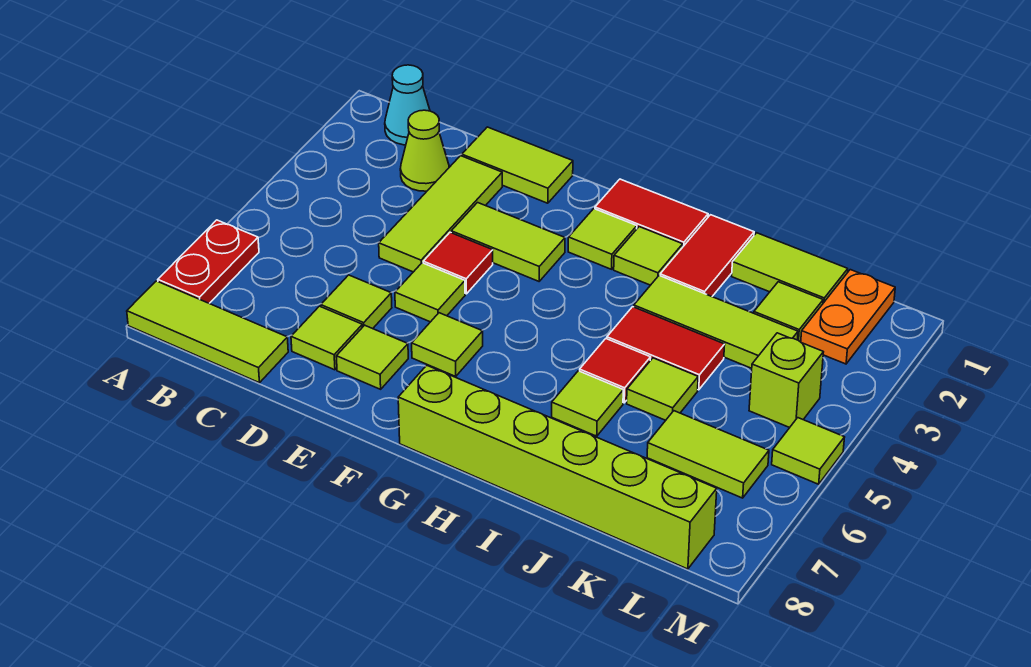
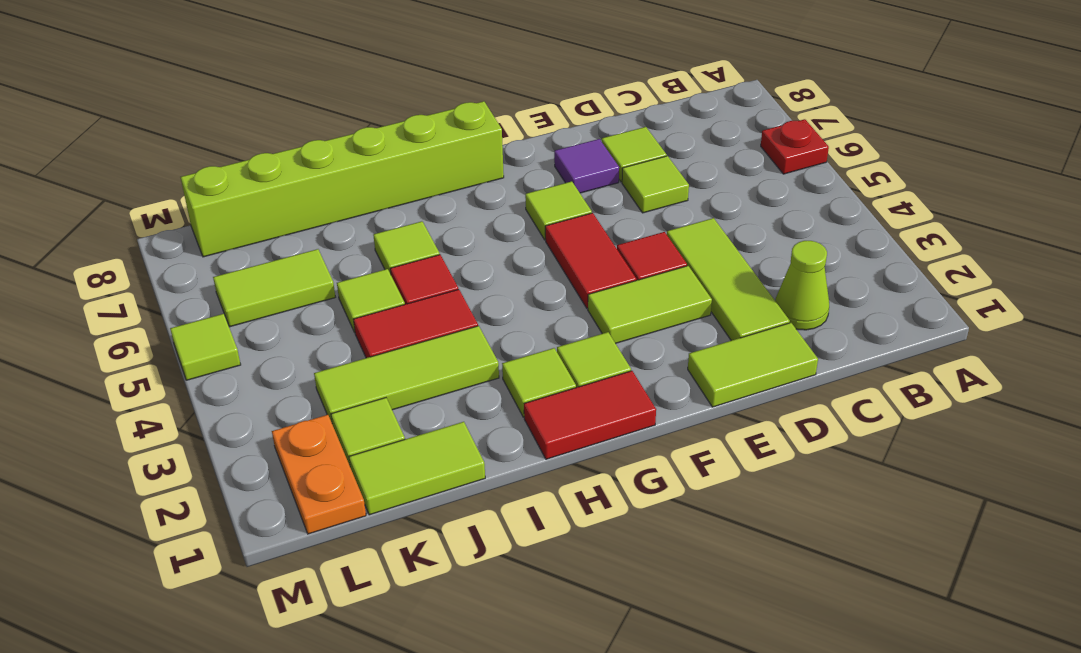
red plate A6:A7 level 1 -> red plate A6 level 1
lime tile A8:C8 level 1 -> none
cyan cone B1 level 1 -> none
lime tile E5 level 1 -> none
lime tile E7 level 1 -> purple tile E7 level 1
red tile I1:I2 level 1 -> red tile F4:F5 level 1
lime brick L4 level 1 -> none

